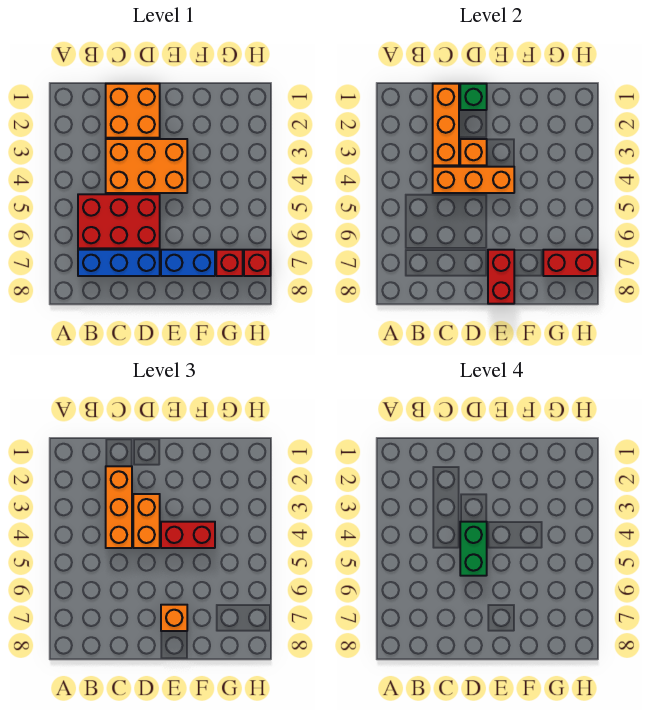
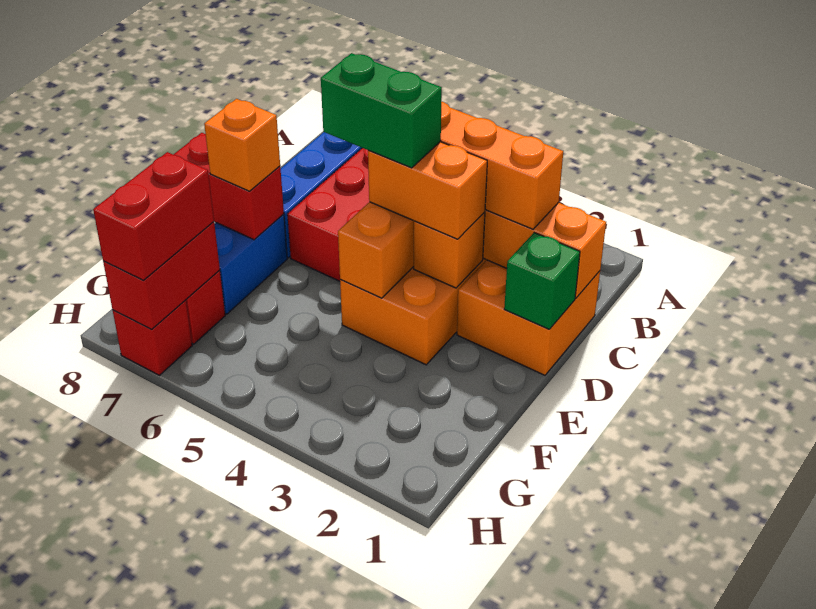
red brick E4:F4 level 3 -> red brick G7:H7 level 3

